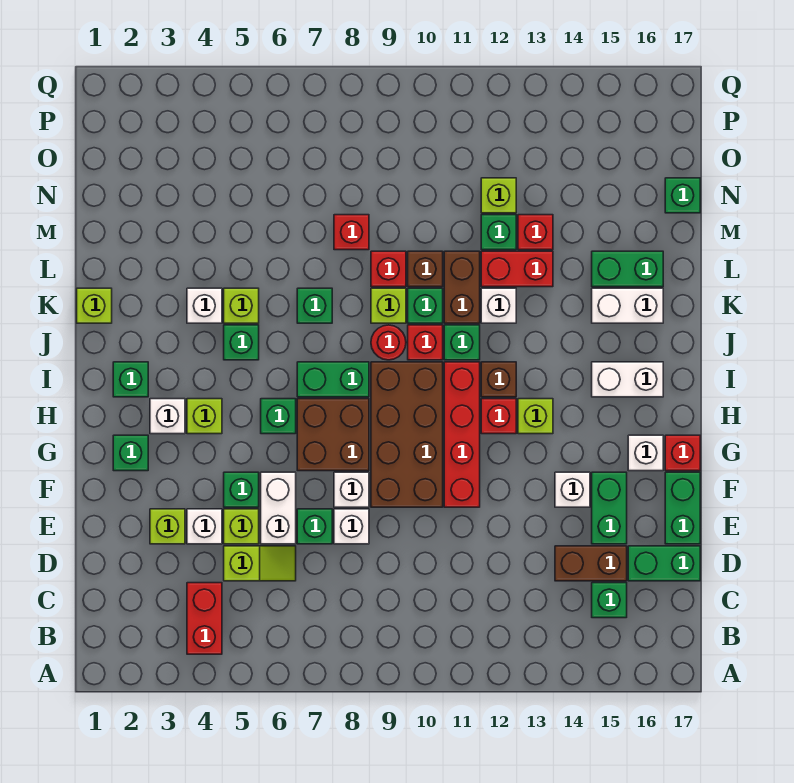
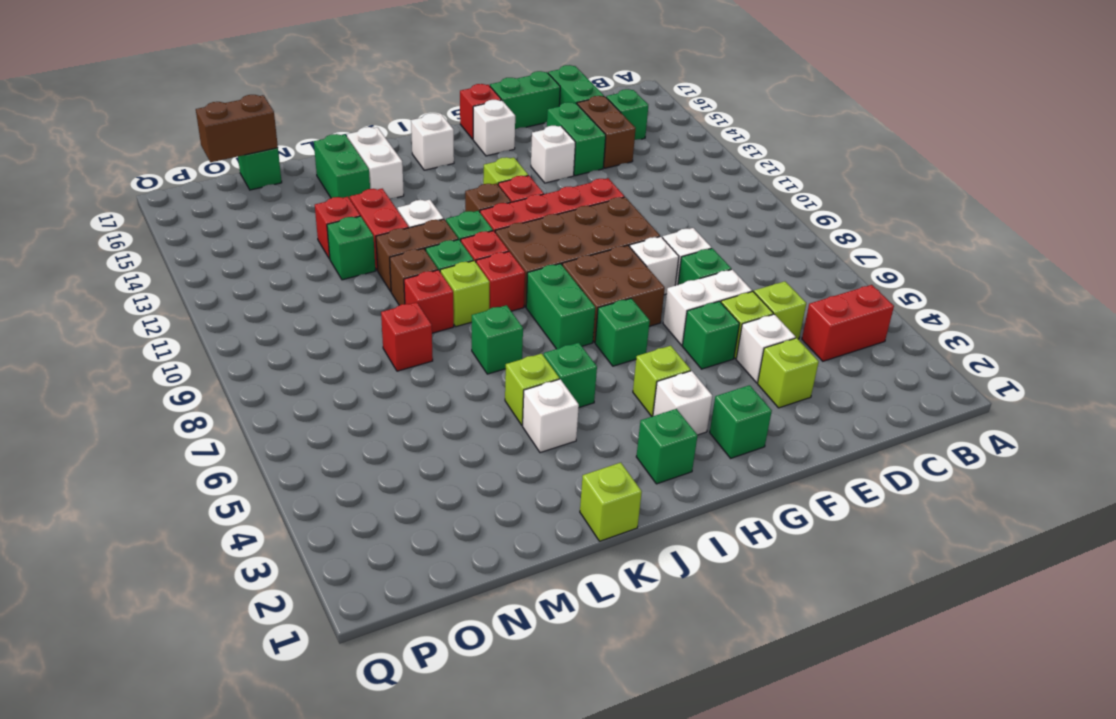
green brick E15:F15 level 1 -> green brick E14:E15 level 1
white brick I15:I16 level 1 -> white brick I16 level 1
red round brick J9 level 1 -> red brick J9 level 1
lime brick N12 level 1 -> none
none -> brown brick N17:O17 level 2

